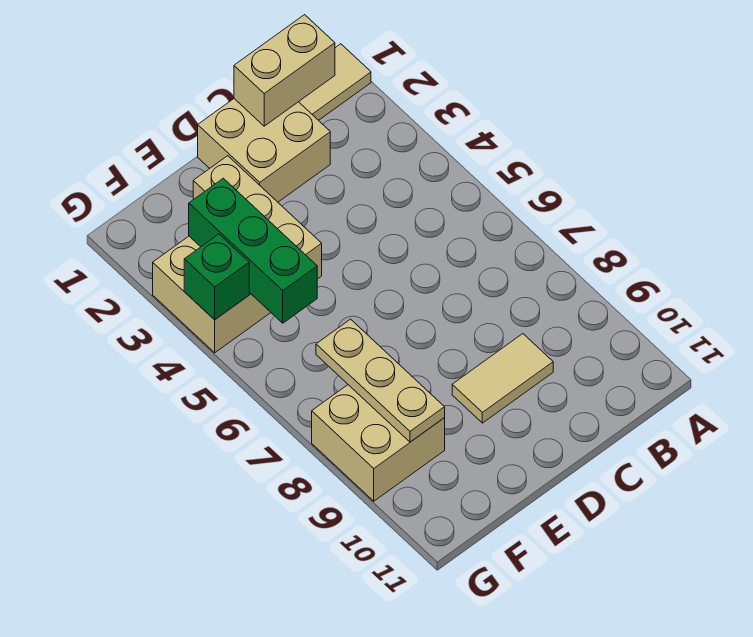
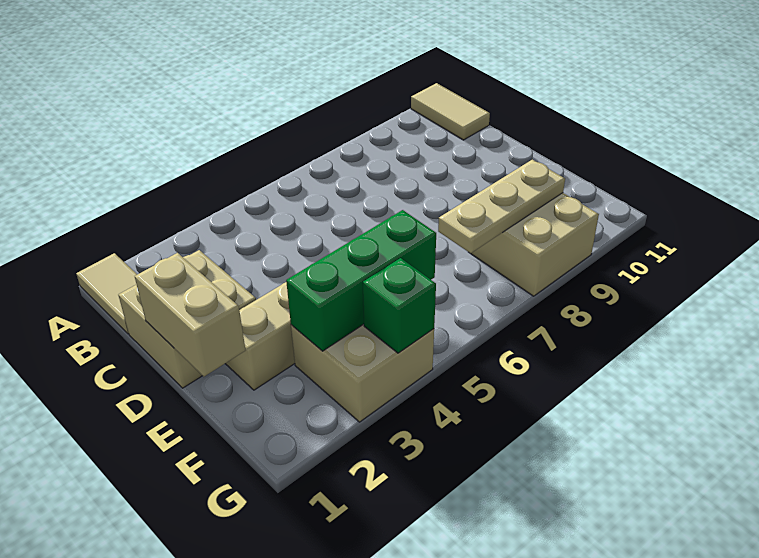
tan brick B1:C1 level 2 -> tan brick D1:E1 level 2
tan tile C9:D9 level 1 -> tan tile A11:B11 level 1

